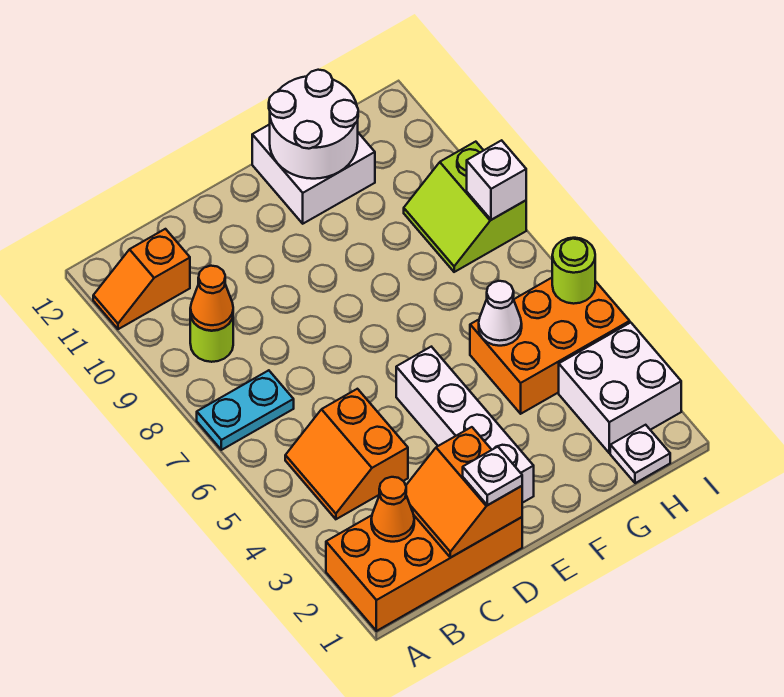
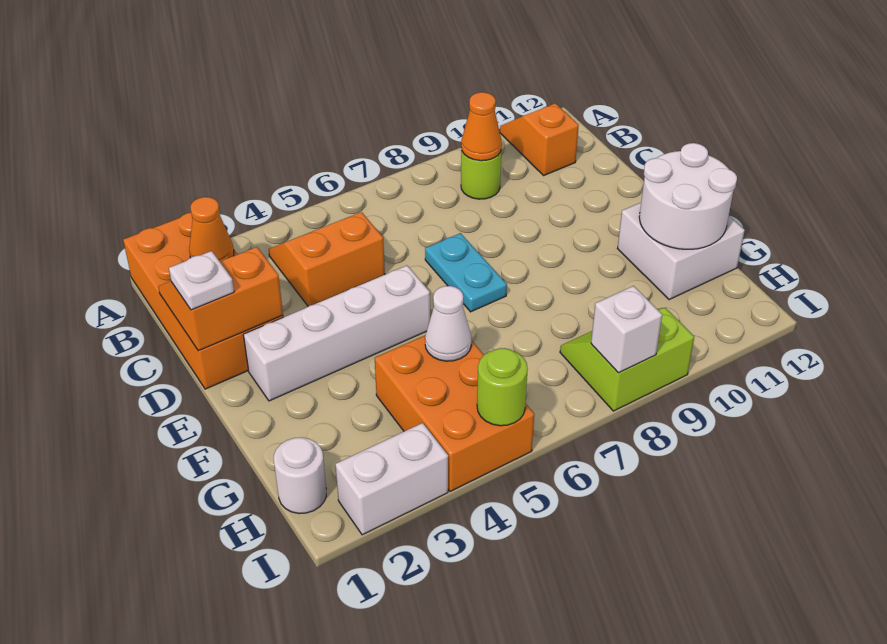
cyan plate A7:B7 level 1 -> cyan plate D7:E7 level 1
white plate H1 level 1 -> white round brick H1 level 1
white brick H2:I3 level 1 -> white brick I2:I3 level 1

